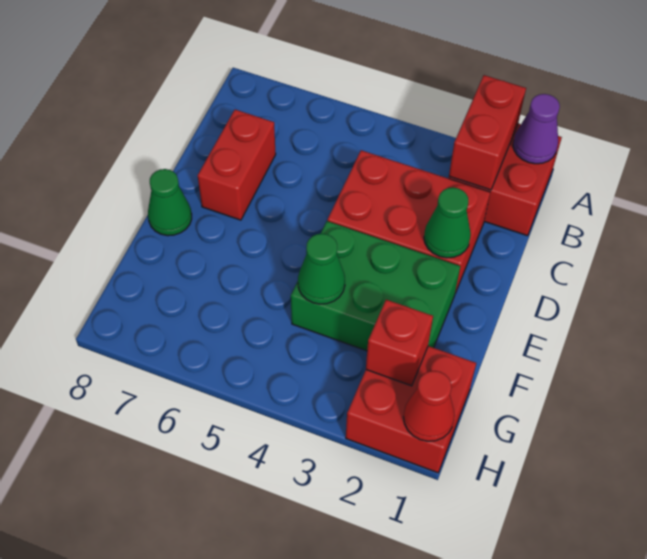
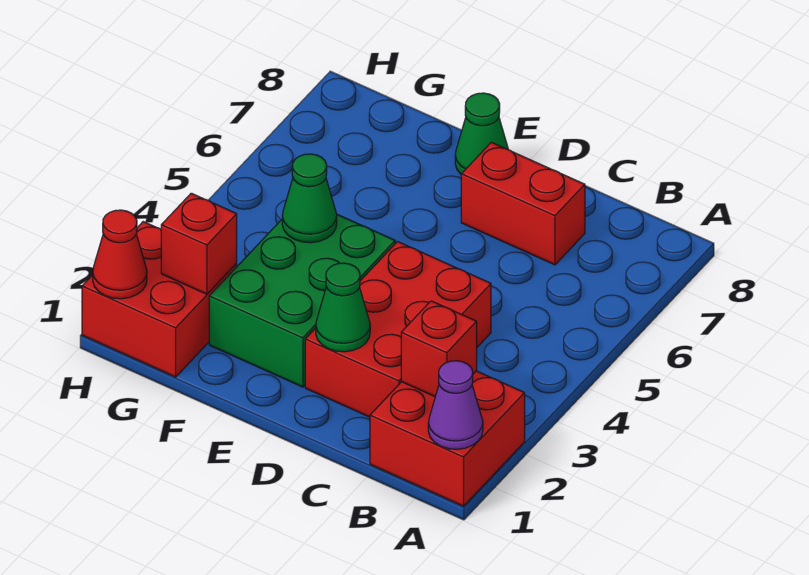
red brick A2:B2 level 2 -> red brick B2 level 2

